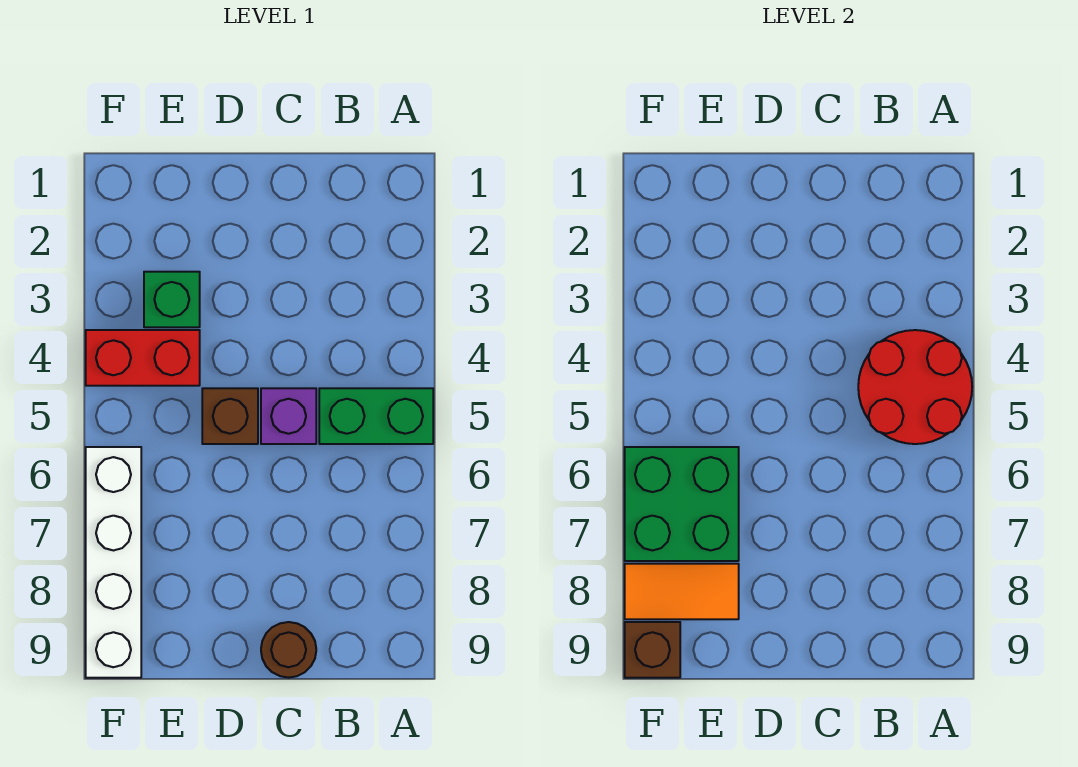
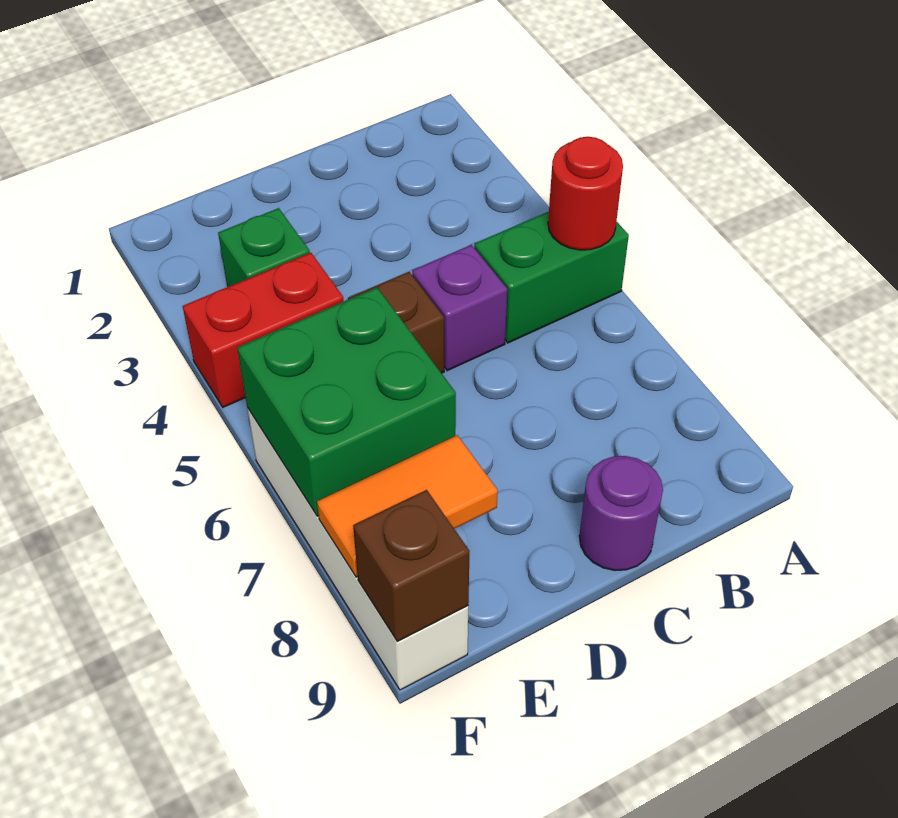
red round brick A4:B5 level 2 -> red round brick A5 level 2
brown round brick C9 level 1 -> purple round brick C9 level 1

